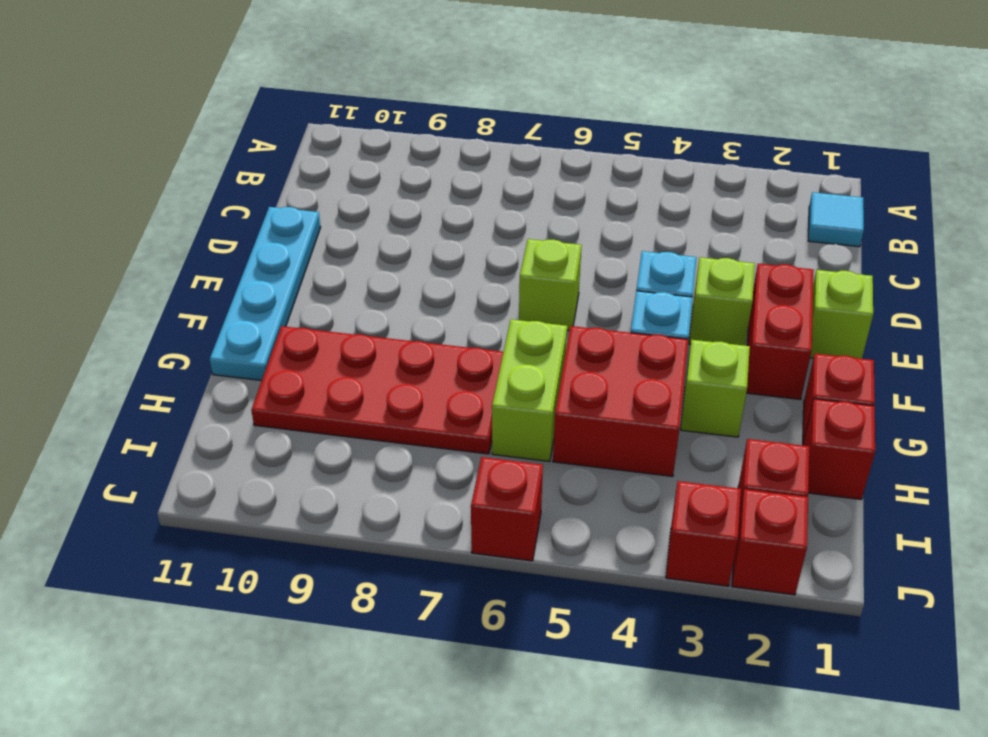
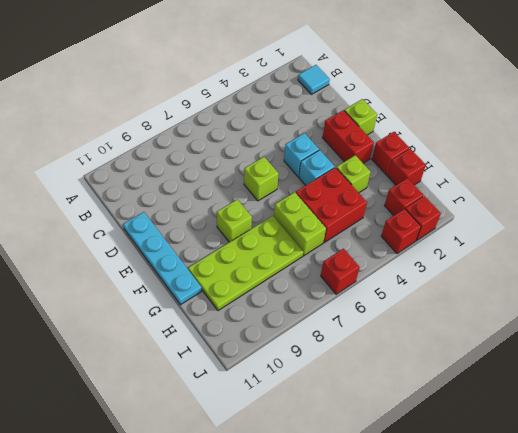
lime brick E3 level 1 -> lime brick F8 level 1
red plate G7:H10 level 1 -> lime plate G7:H10 level 1

